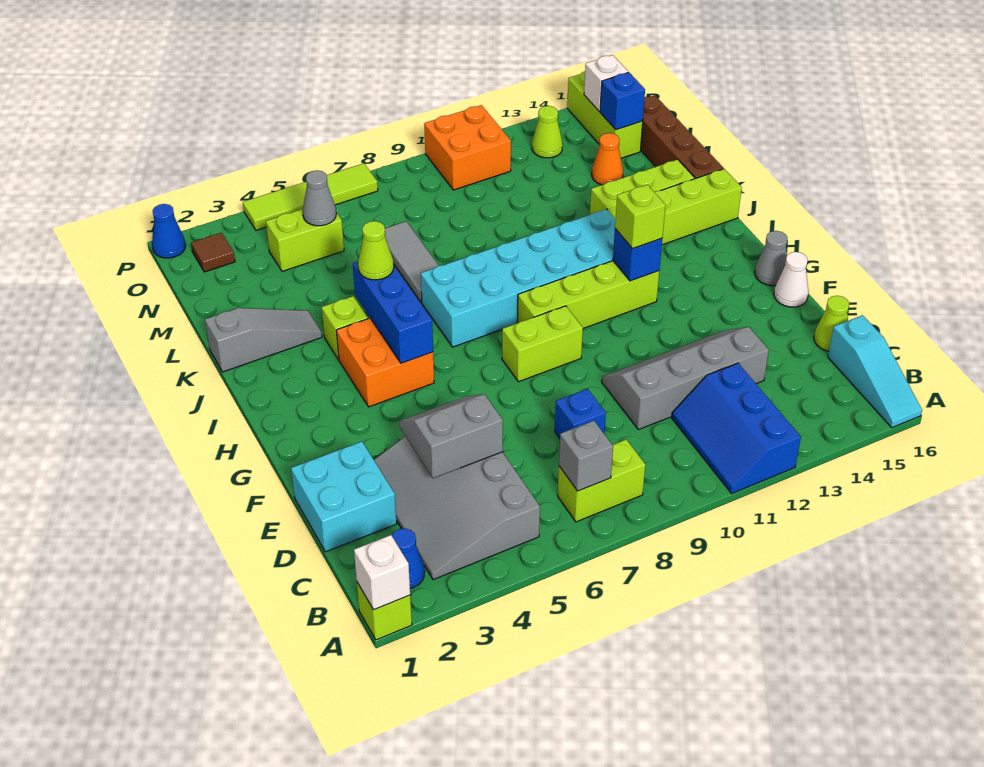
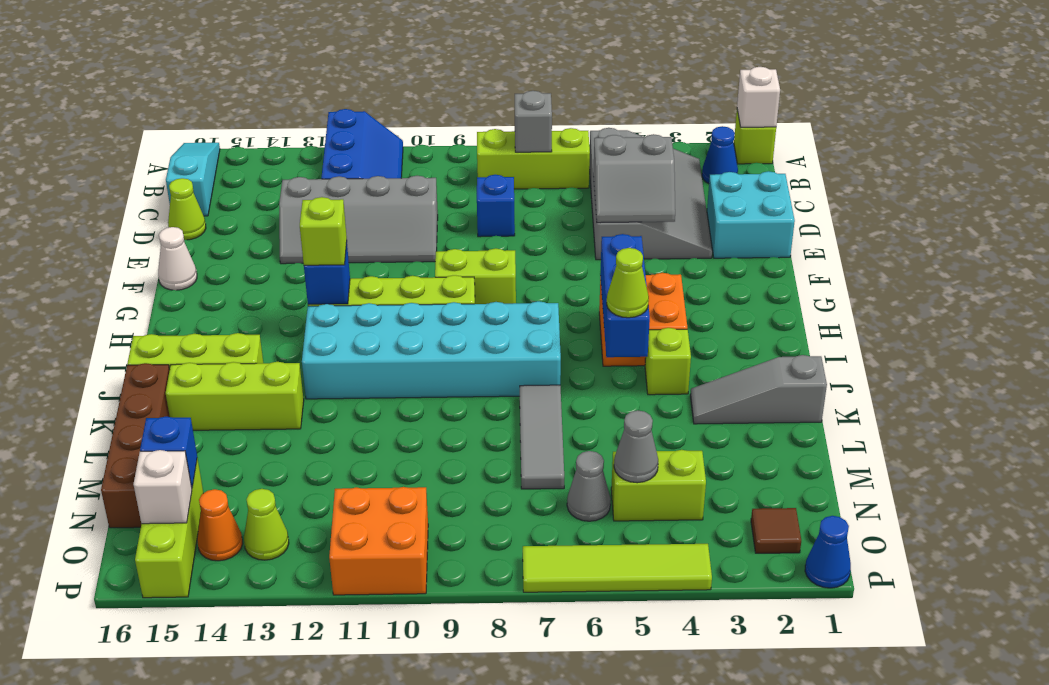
lime brick B7:B8 level 1 -> lime brick B6:B8 level 1
grey cone G16 level 1 -> grey cone N6 level 1
orange cone M14 level 1 -> orange cone O14 level 1

